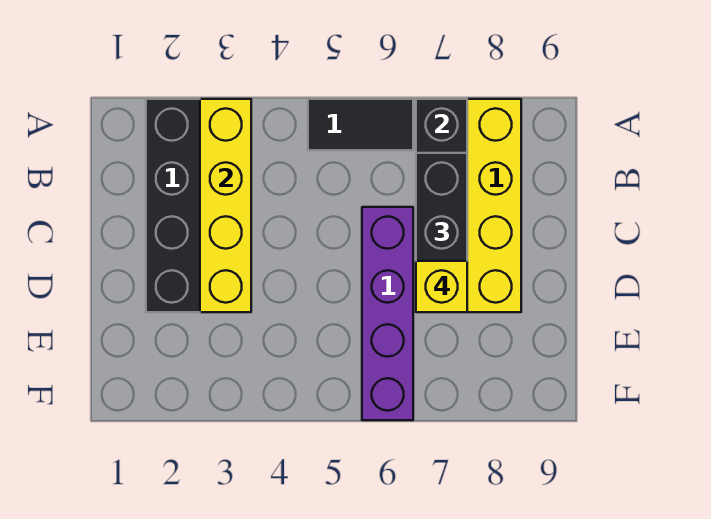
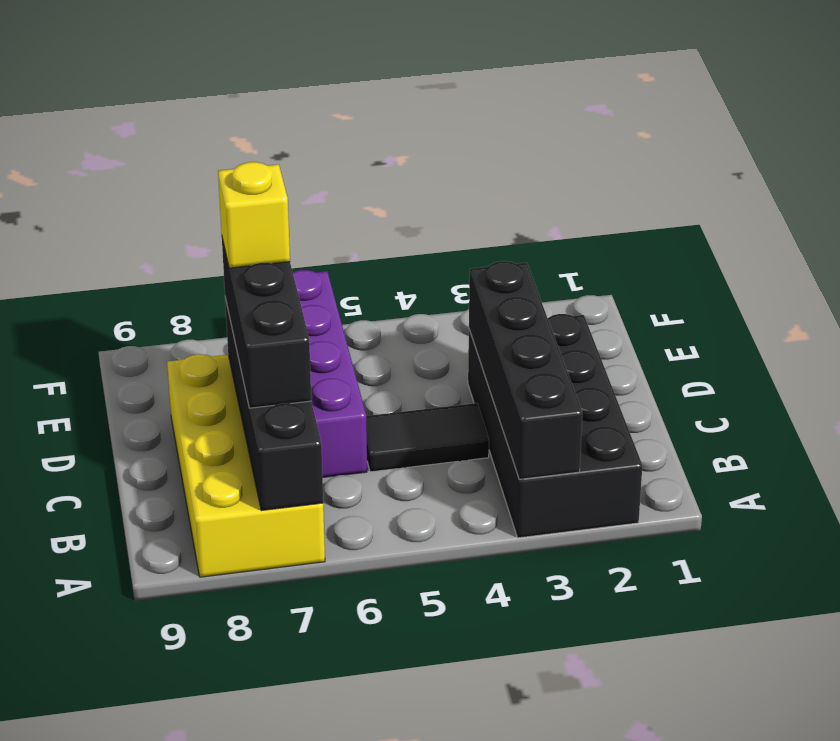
yellow brick A3:D3 level 2 -> black brick A3:D3 level 2
black tile A5:A6 level 1 -> black tile C4:C5 level 1

